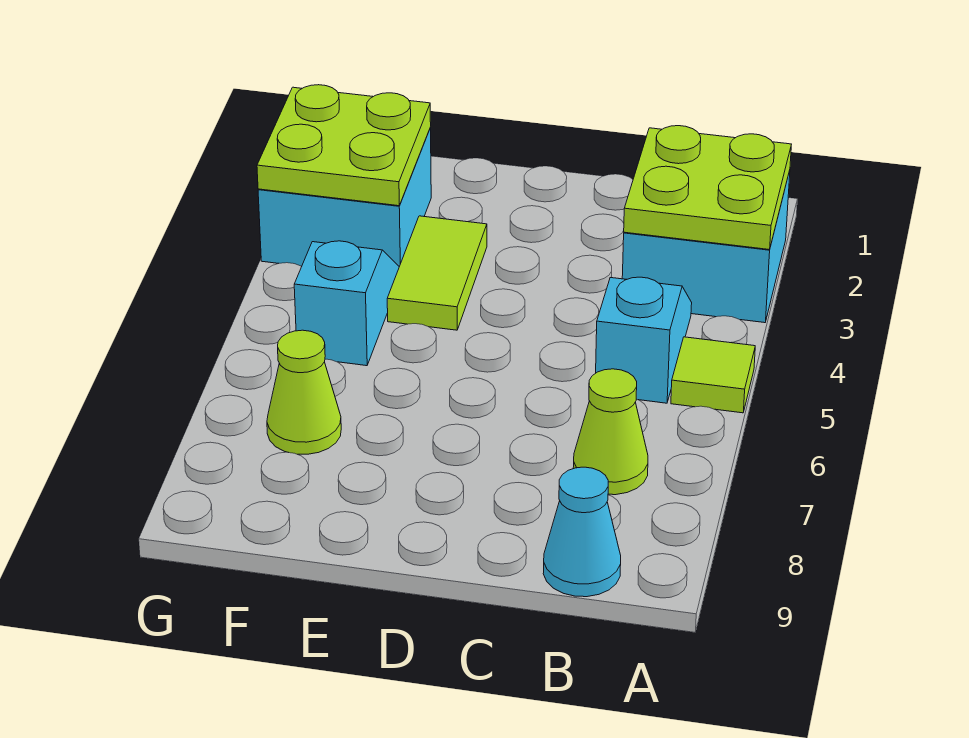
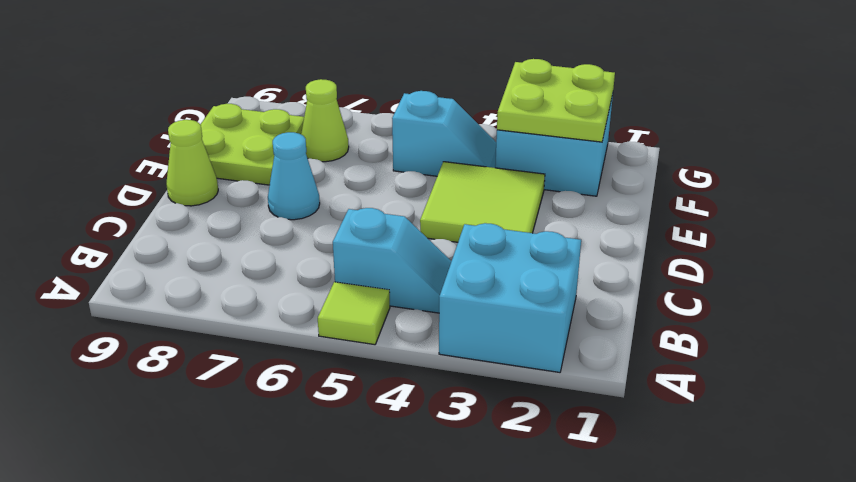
lime plate A2:B3 level 2 -> lime plate E8:F9 level 1
lime cone B7 level 1 -> lime cone D9 level 1
cyan cone B9 level 1 -> cyan cone D7 level 1
lime tile E3:E4 level 1 -> lime tile D3:E4 level 1

